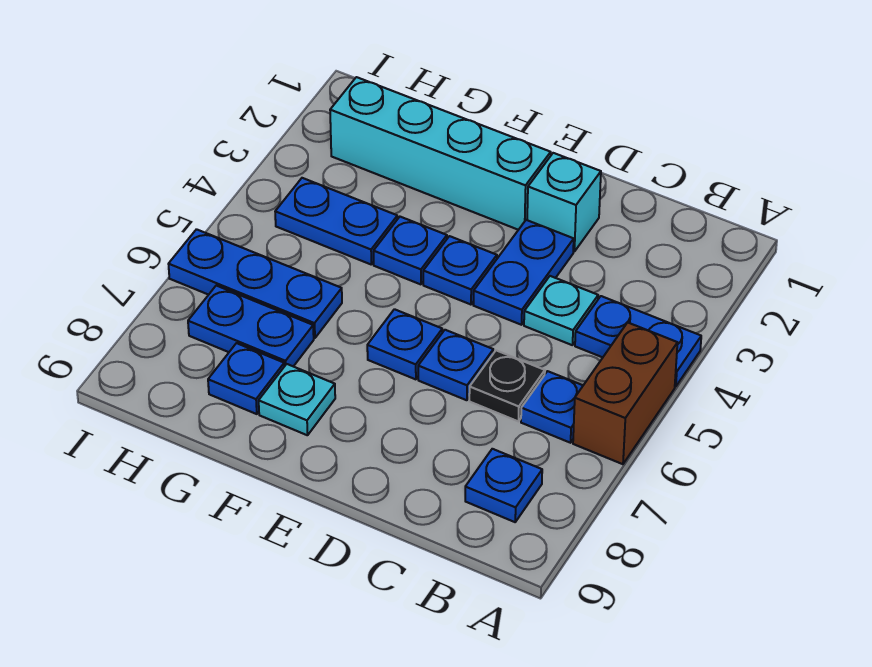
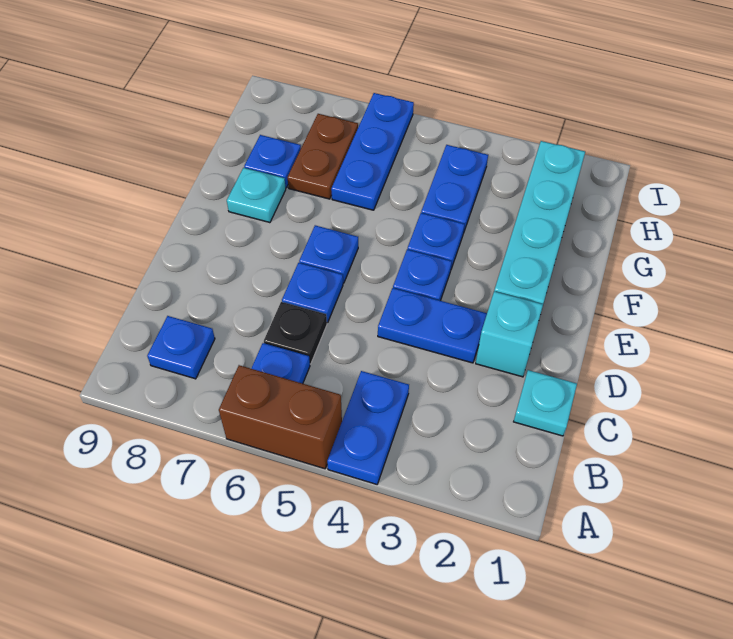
cyan plate C4 level 1 -> cyan plate C1 level 1
blue plate G7:H7 level 1 -> brown plate G7:H7 level 1

